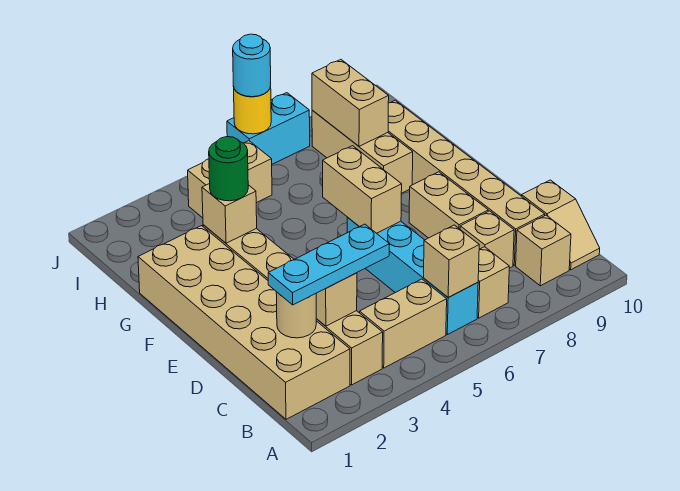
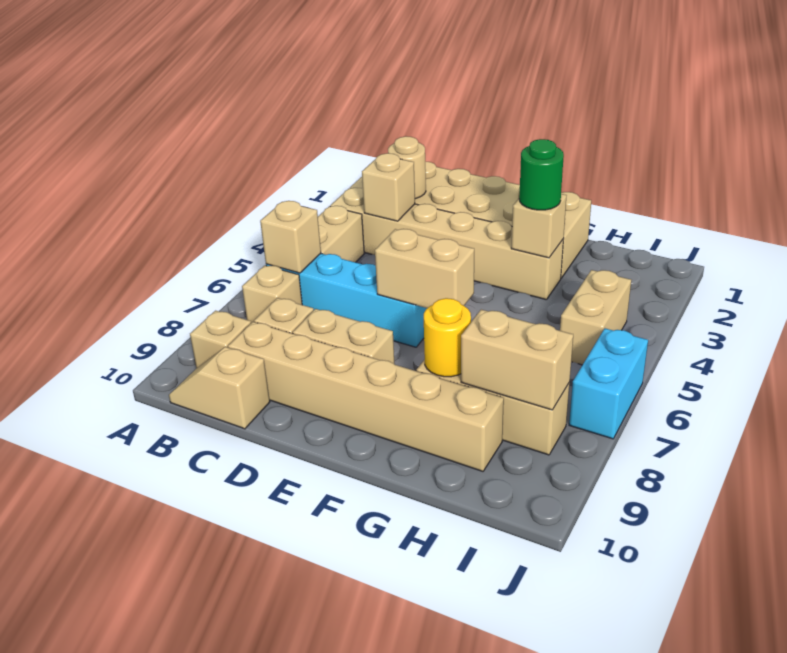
cyan plate C2:C4 level 3 -> none
yellow round brick J6 level 2 -> yellow round brick G8 level 2
cyan round brick J6 level 3 -> none

